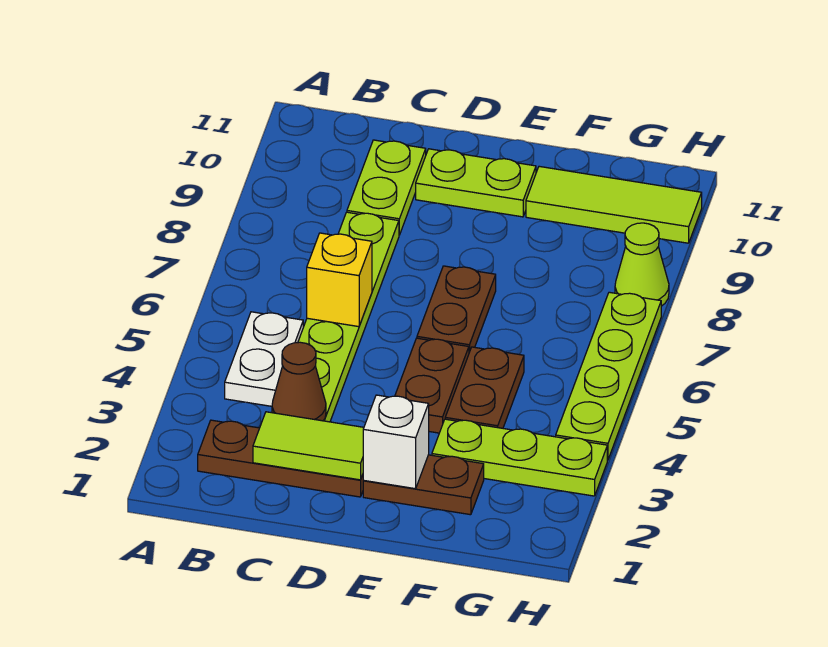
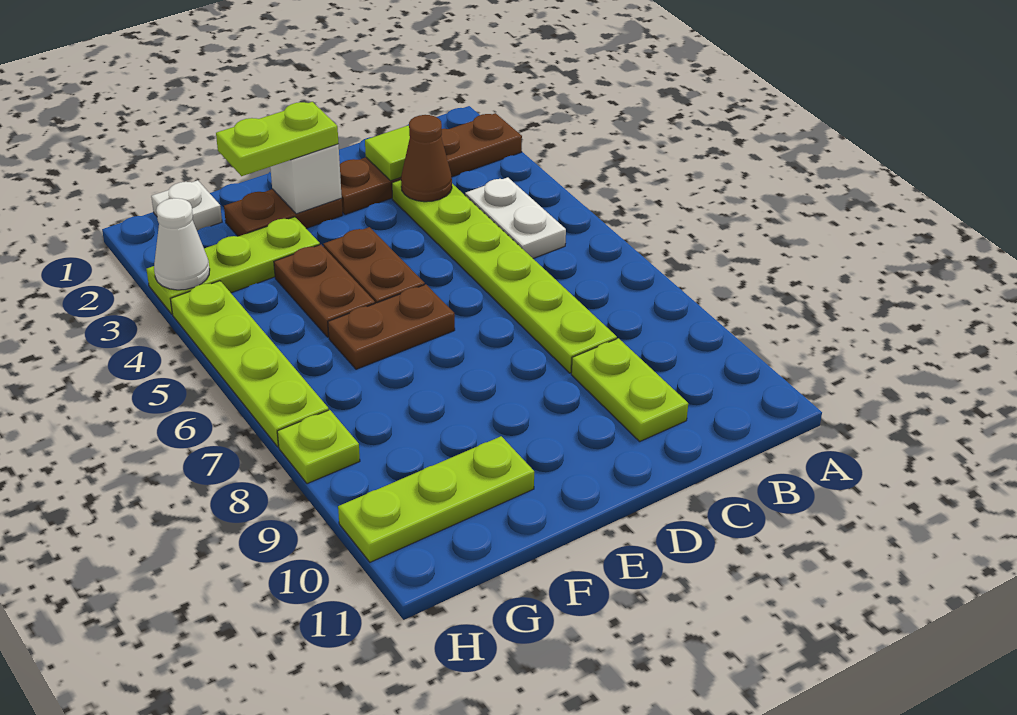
brown plate B2:D2 level 1 -> brown plate A2:D2 level 1
lime tile C2:D2 level 2 -> lime tile C2 level 2
yellow brick C6 level 2 -> none
lime plate D10:E10 level 1 -> lime plate E2:F2 level 3
brown plate E6:E7 level 1 -> brown plate E6:F6 level 1
lime tile F10:H10 level 1 -> lime plate F10:H10 level 1
none -> white plate G1 level 1
none -> white cone H3 level 2
lime cone H8 level 1 -> lime plate H8 level 1

